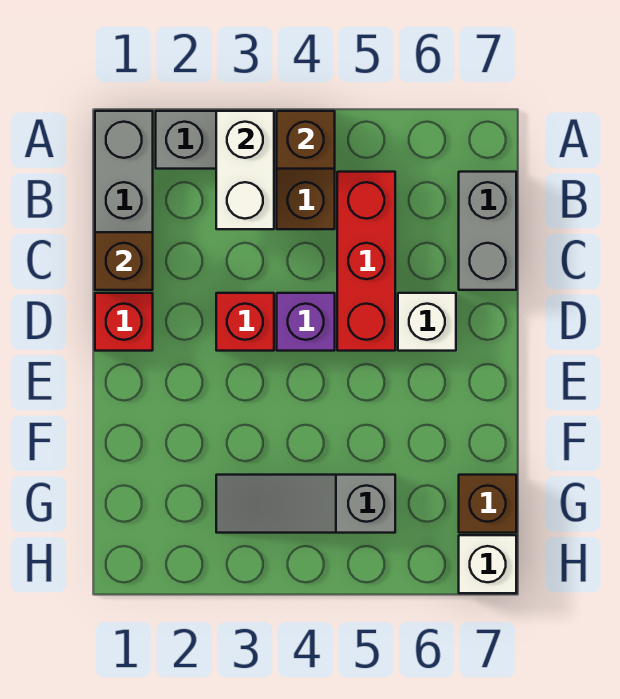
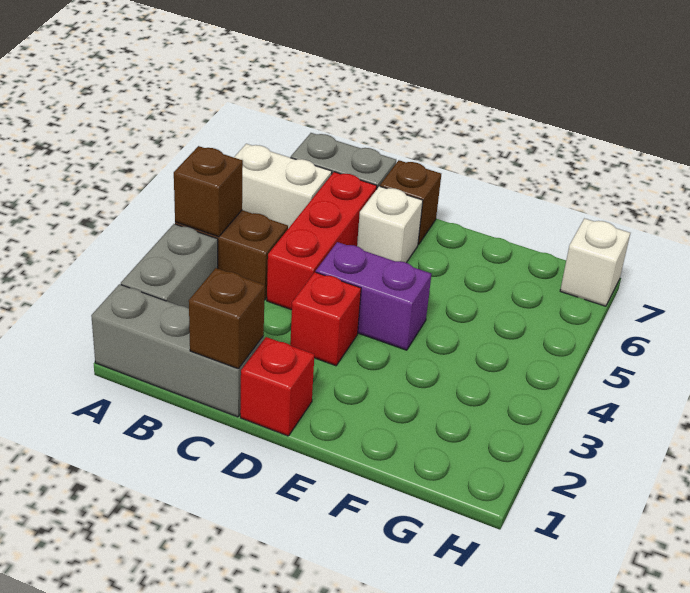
white brick A3:B3 level 2 -> white brick A6:B6 level 1
red brick B5:D5 level 1 -> red brick C4:C6 level 1
purple brick D4 level 1 -> purple brick D4:E4 level 1
grey slope G3:G5 level 1 top 5 -> none
brown brick G7 level 1 -> brown brick D7 level 1

